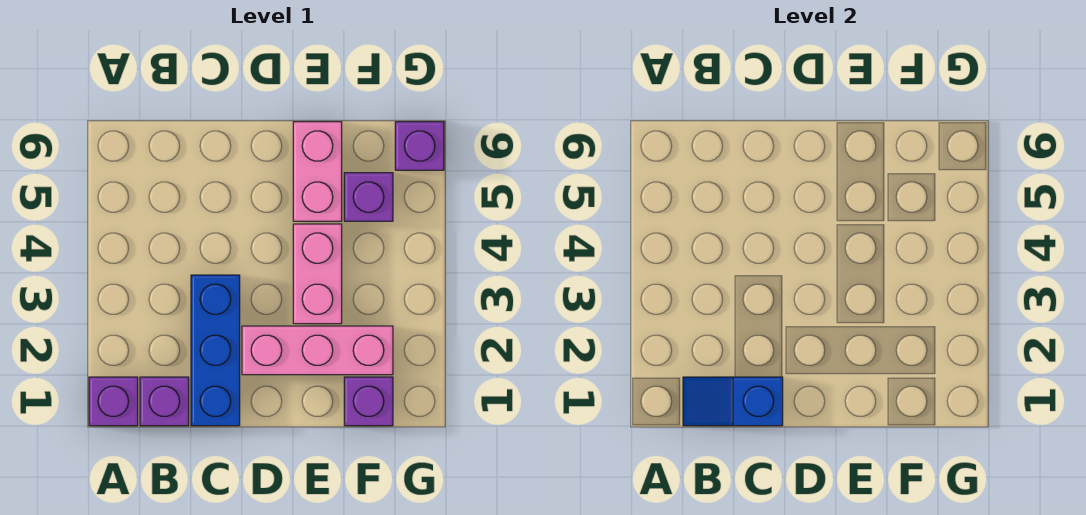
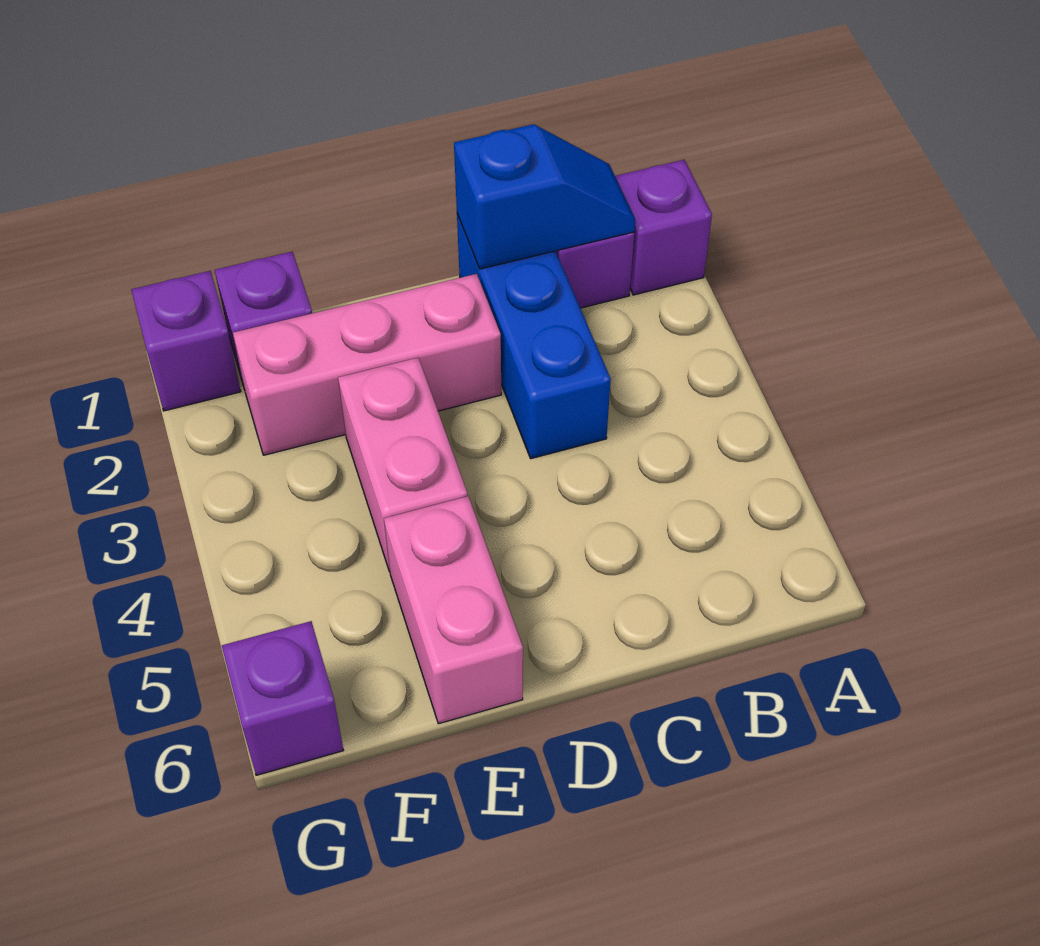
purple brick F5 level 1 -> purple brick G1 level 1

